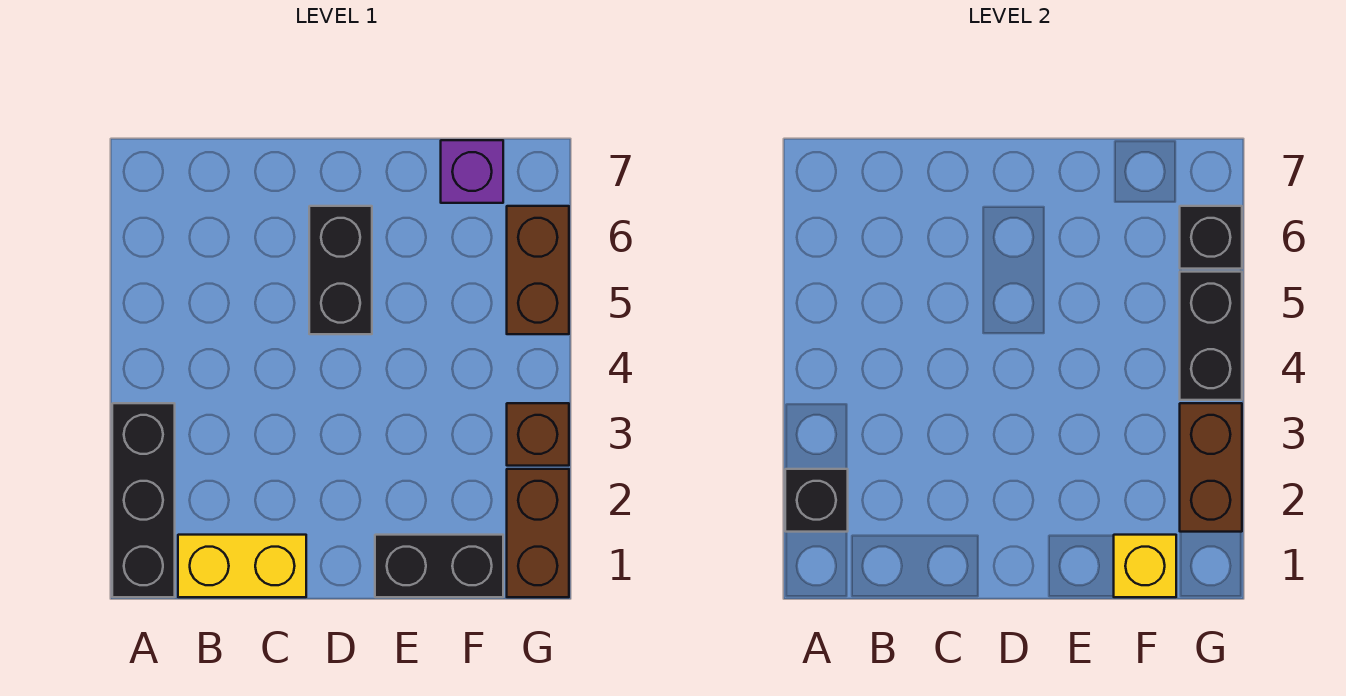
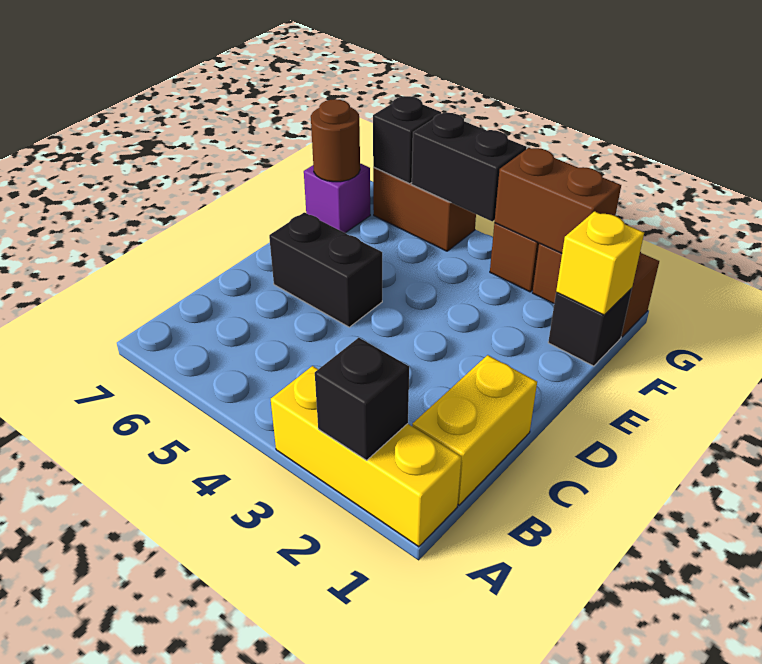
black brick A1:A3 level 1 -> yellow brick A1:A3 level 1
black brick E1:F1 level 1 -> black brick F1 level 1
none -> brown round brick F7 level 2

